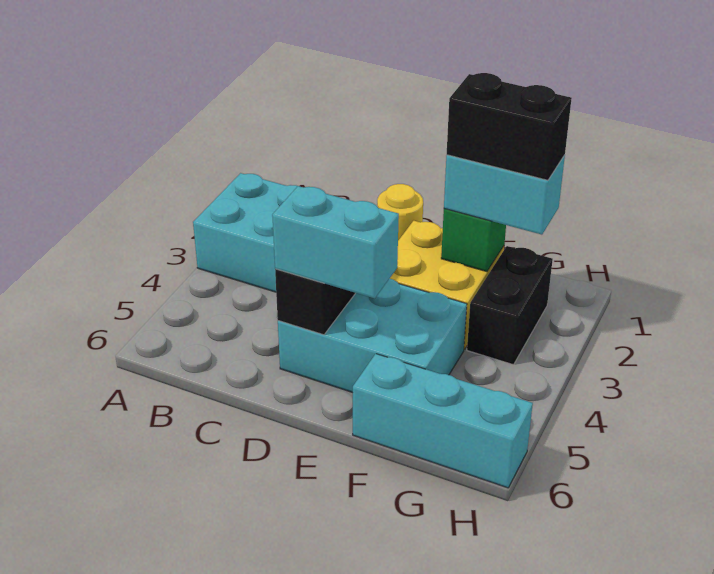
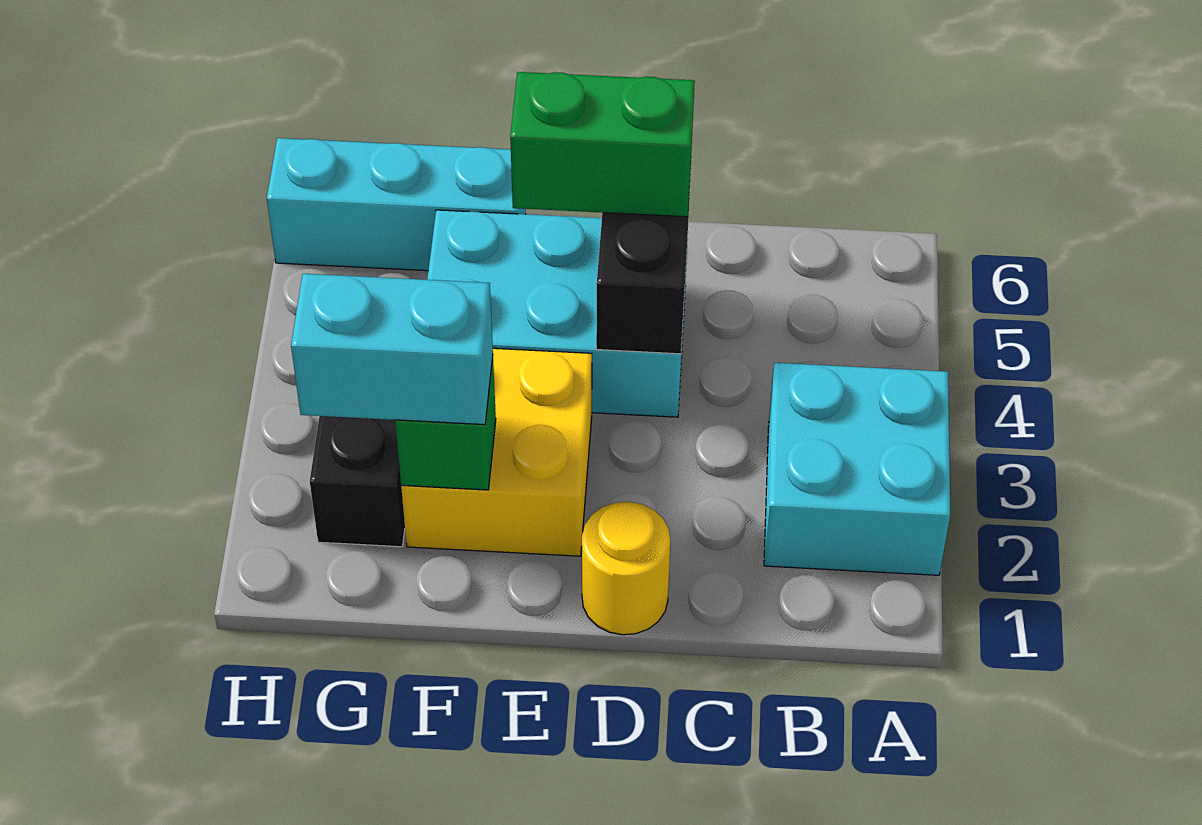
cyan brick D5:E5 level 3 -> green brick D5:E5 level 3
black brick F2:G2 level 4 -> none

